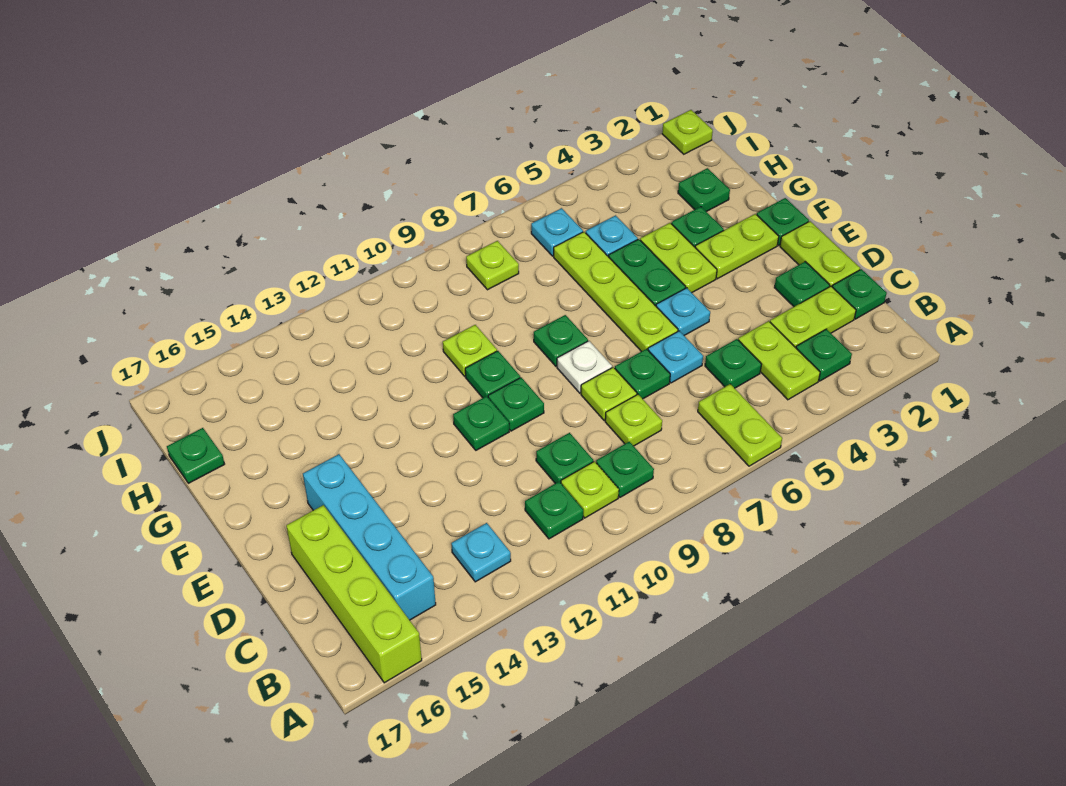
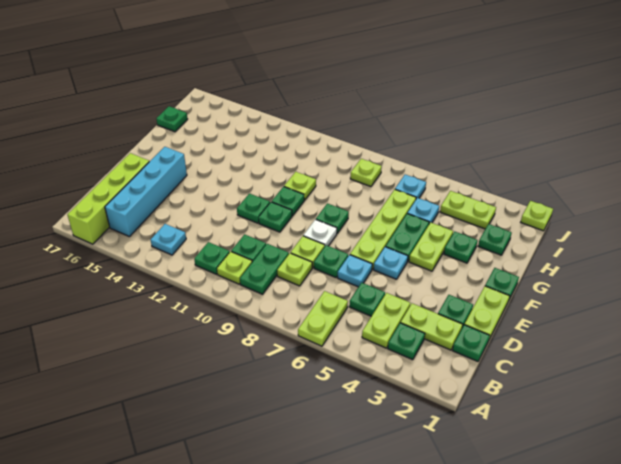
green plate B9 level 1 -> green plate B9:C9 level 1
lime plate F2:F3 level 1 -> lime plate I3:I4 level 1

